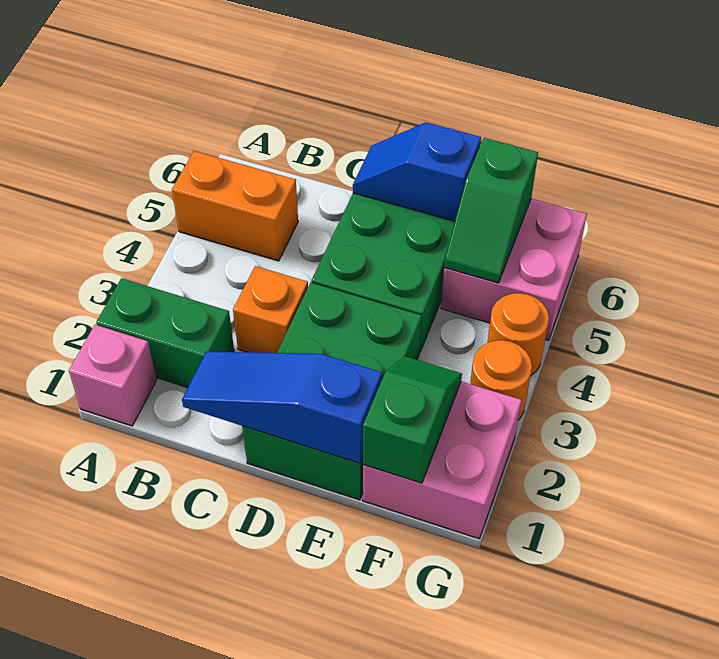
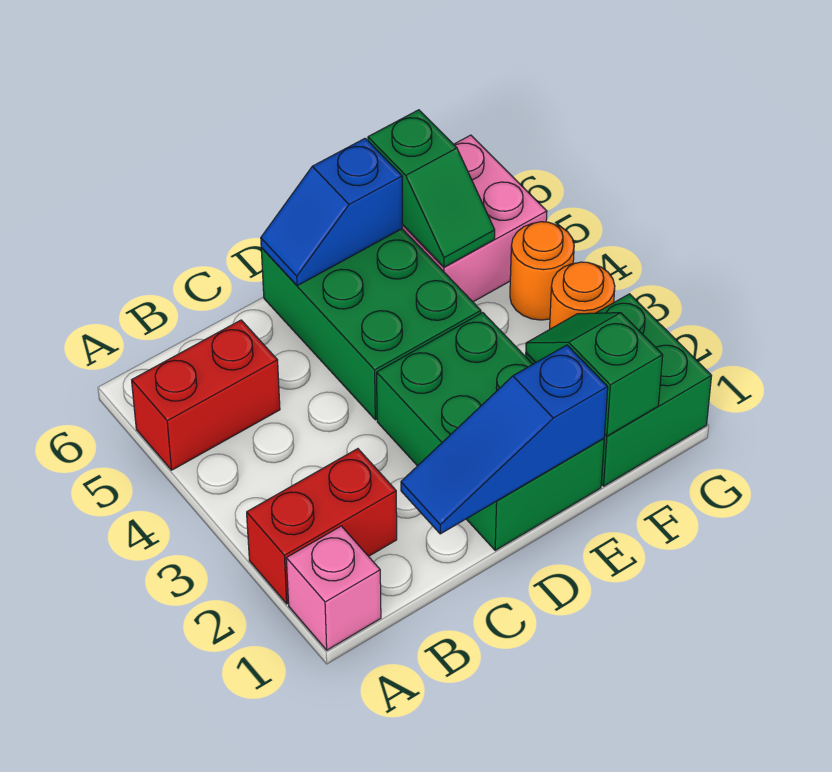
green brick A2:B2 level 1 -> red brick A2:B2 level 1
orange brick A5:B5 level 1 -> red brick A5:B5 level 1
orange brick C3 level 1 -> none
pink brick F1:G2 level 1 -> green brick F1:G2 level 1

